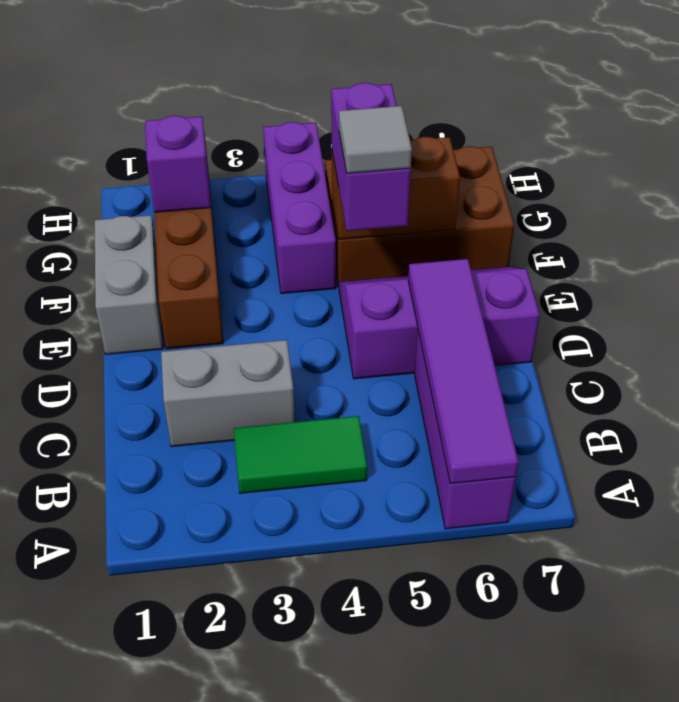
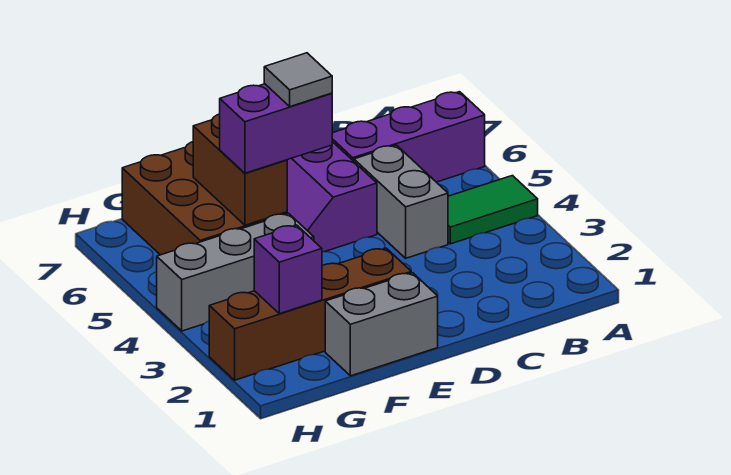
purple tile A6:D6 level 2 -> none
green tile B3:B4 level 1 -> green tile A4:B4 level 1
grey brick C2:C3 level 1 -> grey brick C4:C5 level 1
purple brick F4:H4 level 1 -> grey brick F4:H4 level 1

